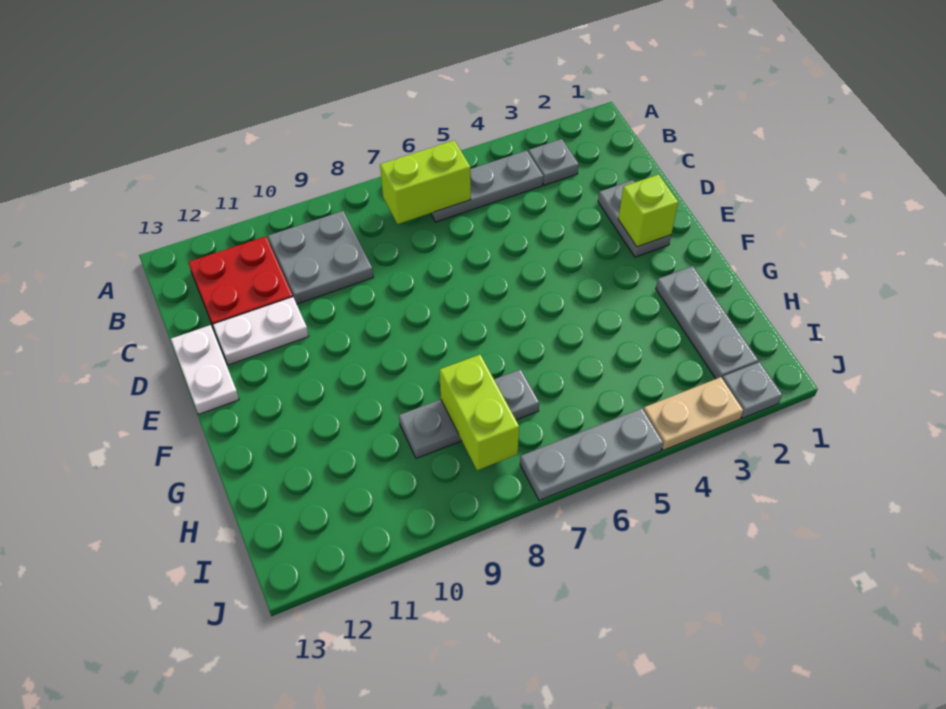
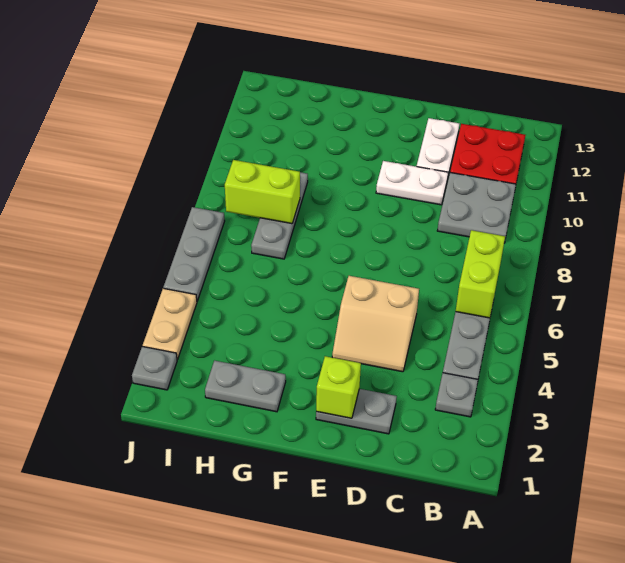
none -> tan slope D4:E5 level 1 top 5
white plate D13:E13 level 1 -> white plate D10:E10 level 1
grey plate G2:I2 level 1 -> grey plate G2:H2 level 1

